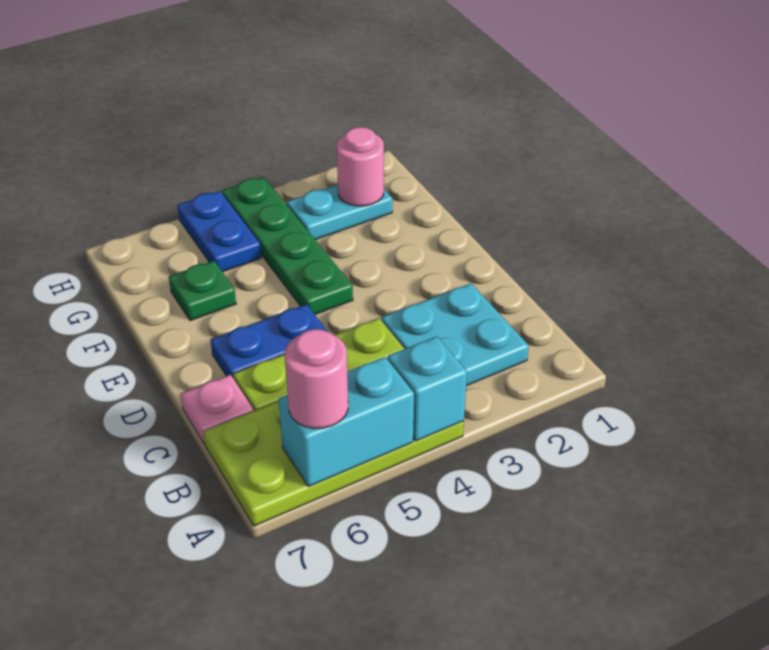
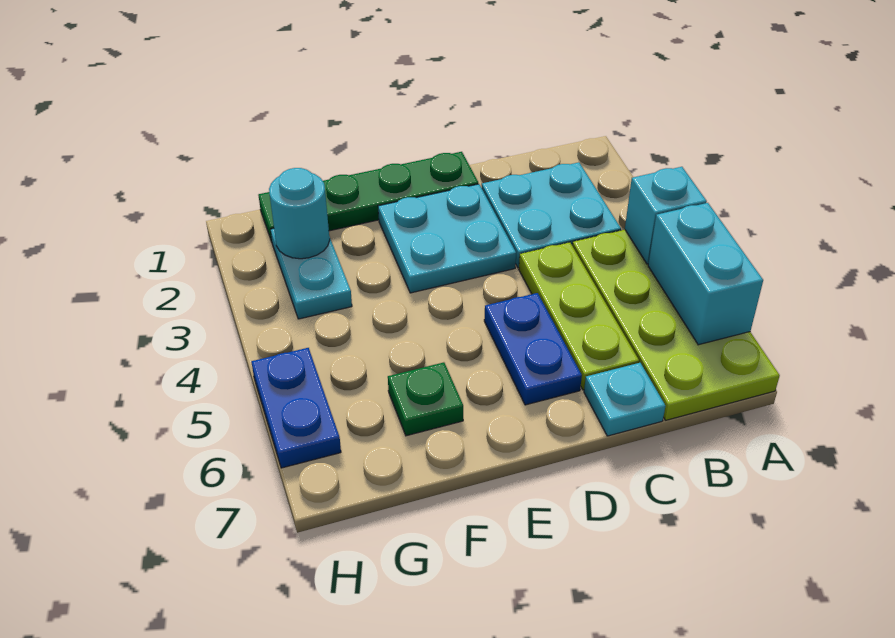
pink round brick A6 level 3 -> none
pink plate C7 level 1 -> cyan plate C7 level 1
none -> cyan plate D2:E3 level 1
green plate E4:H4 level 1 -> green plate D1:G1 level 1
pink round brick G2 level 2 -> cyan round brick G2 level 2
blue plate G5:H5 level 1 -> blue plate H5:H6 level 1

